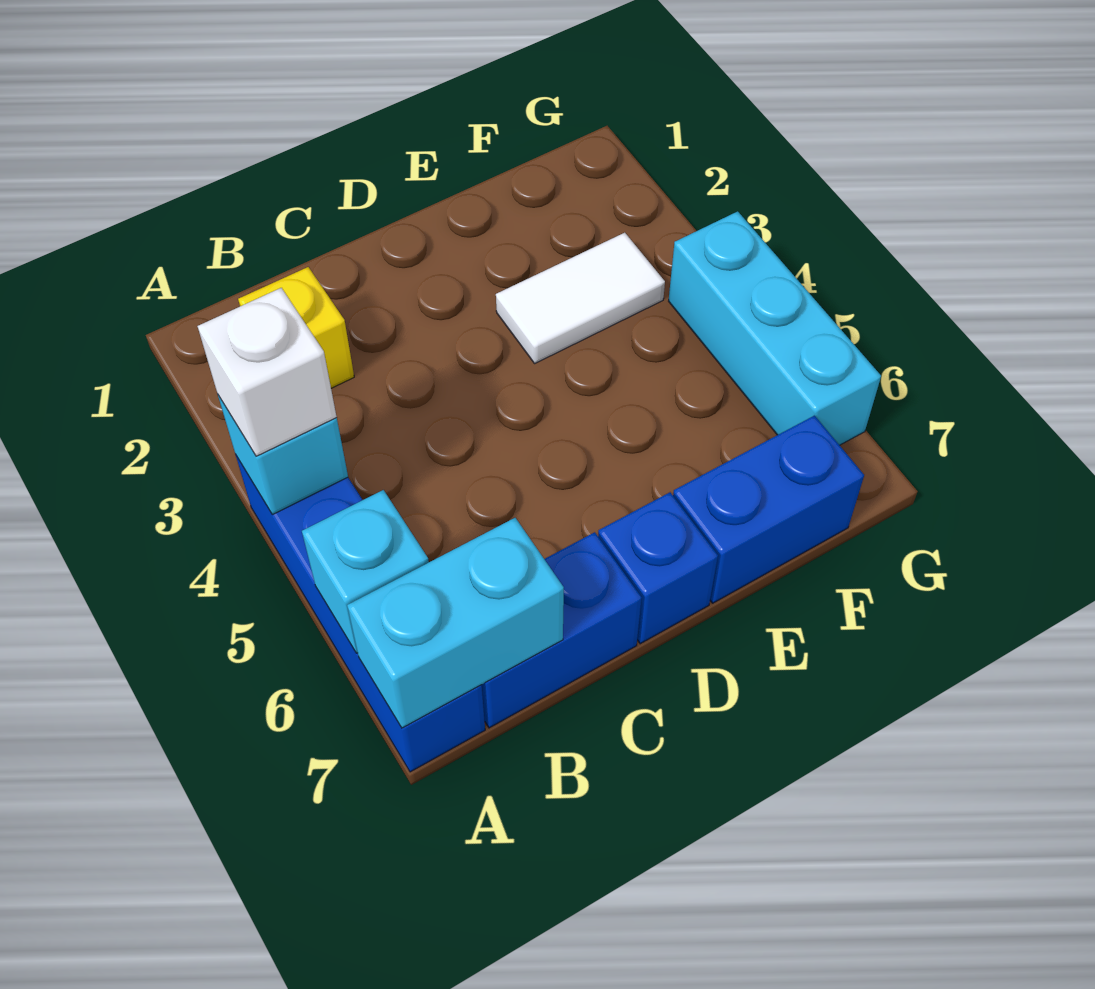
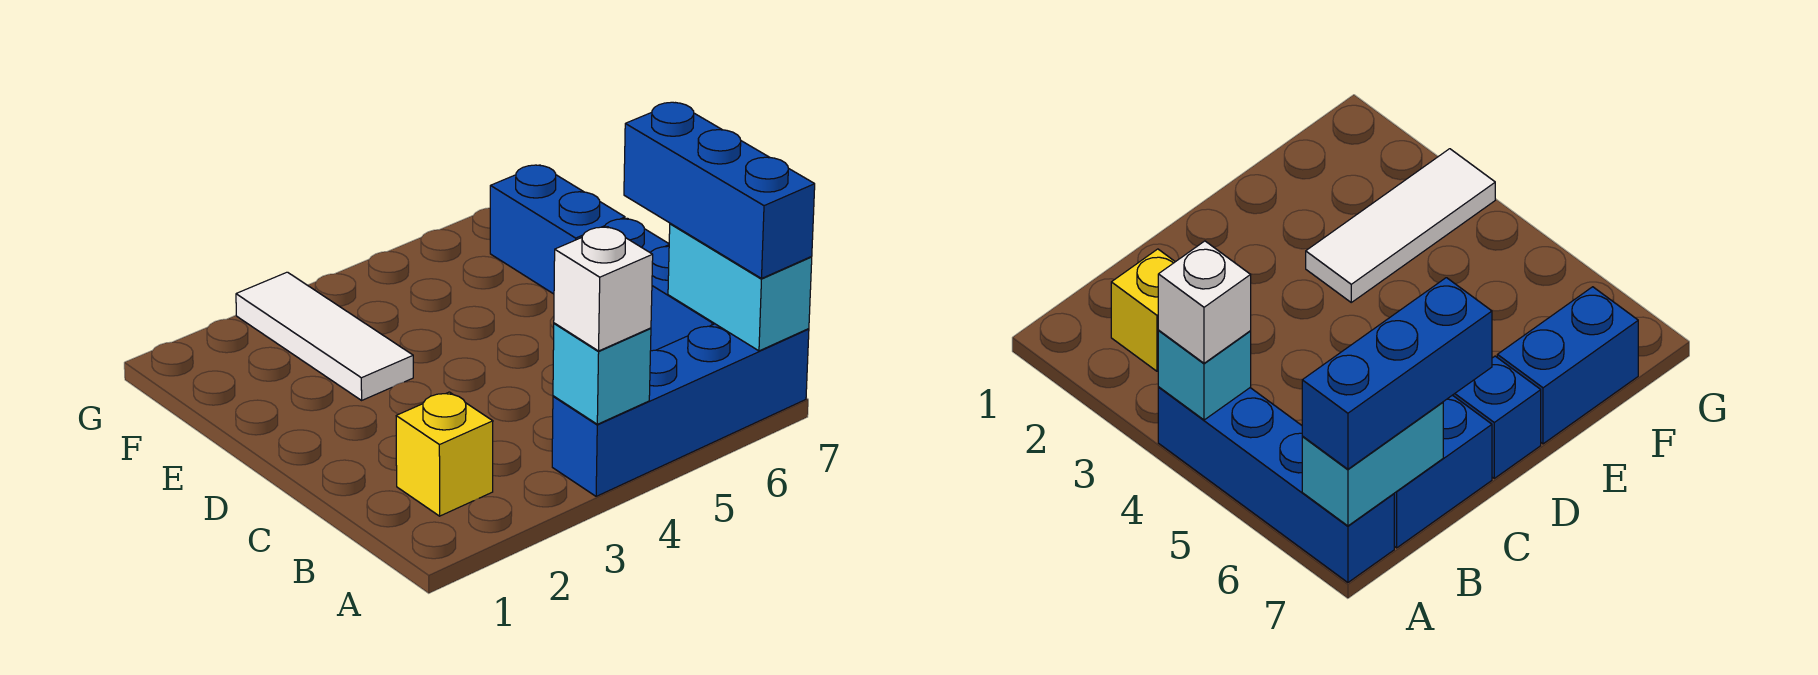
cyan brick A6 level 2 -> none
none -> blue brick A7:C7 level 3
white tile E3:F3 level 1 -> white tile E3:G3 level 1
cyan brick G4:G6 level 1 -> none

